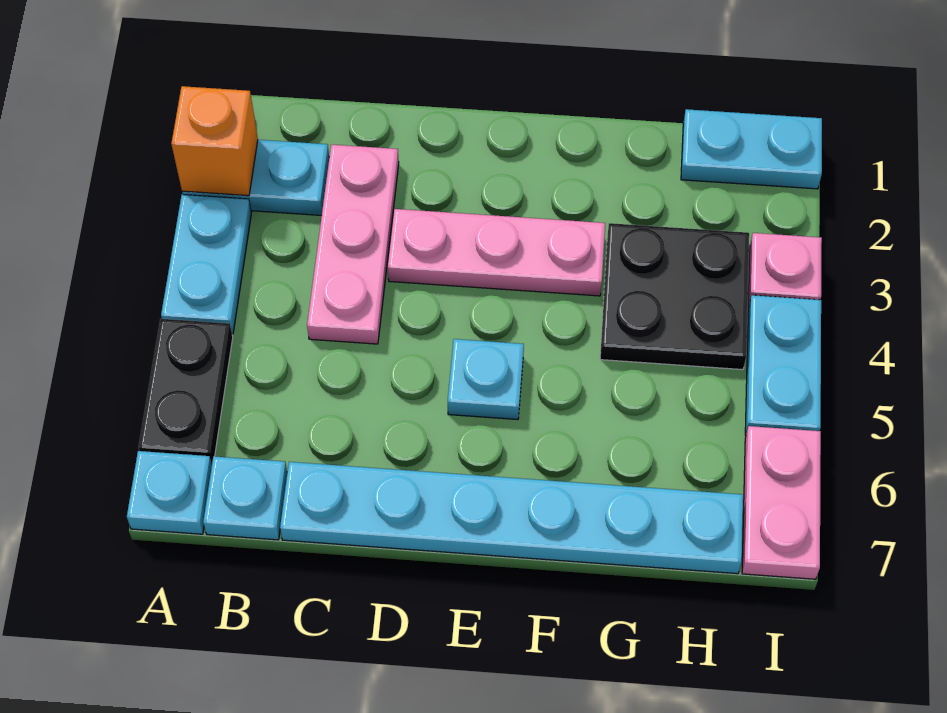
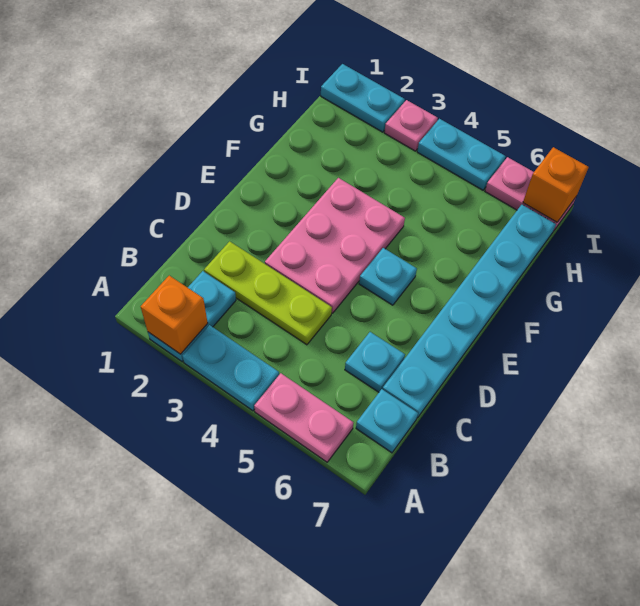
black plate A5:A6 level 1 -> pink plate A5:A6 level 1
cyan plate A7 level 1 -> cyan plate C6 level 1
pink plate C2:C4 level 1 -> lime plate C2:C4 level 1
pink plate D3:F3 level 1 -> pink plate D3:F4 level 1
black plate G3:H4 level 1 -> none
cyan plate H1:I1 level 1 -> cyan plate I1:I2 level 1
none -> orange brick I7 level 2

